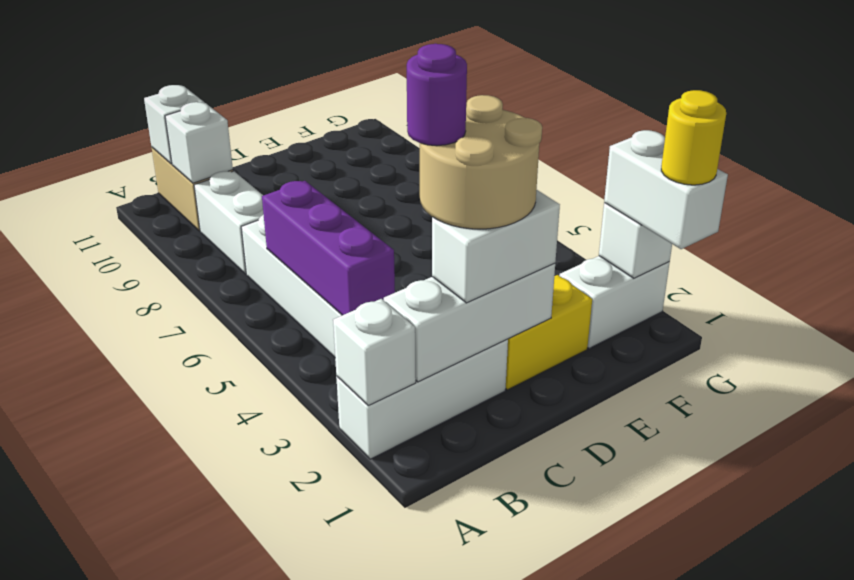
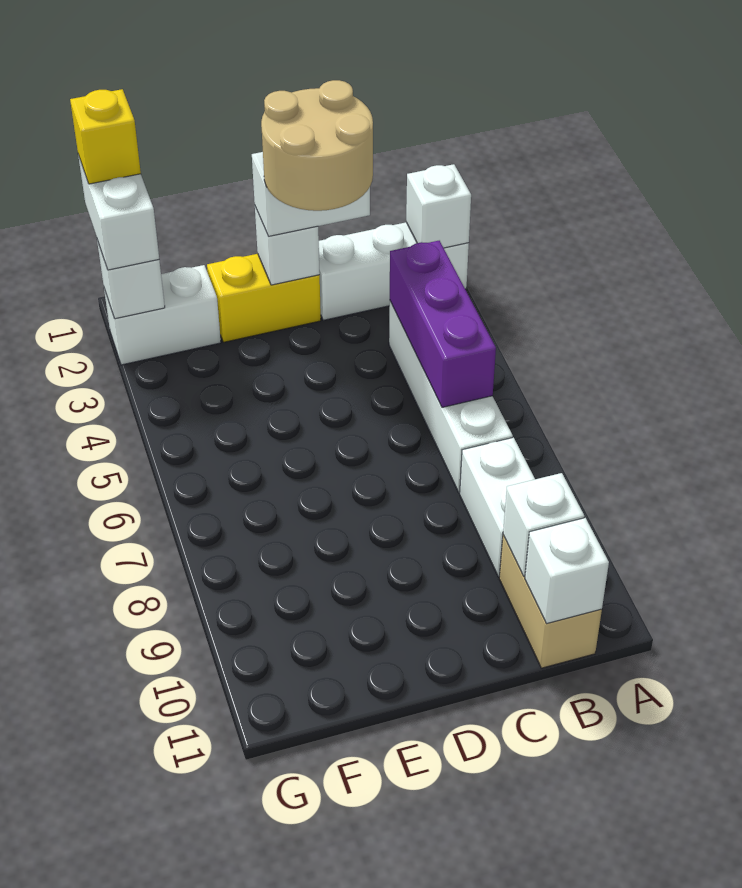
white brick B2:D2 level 2 -> white brick D2 level 2
purple round brick C3 level 5 -> none
yellow round brick G1 level 4 -> yellow brick G1 level 4

